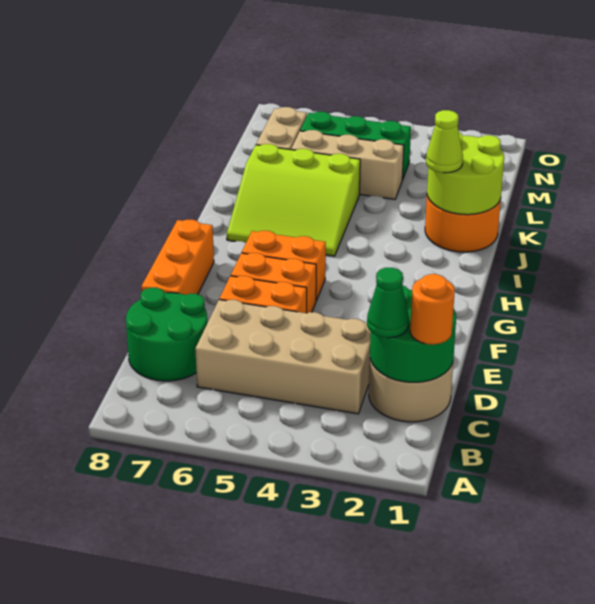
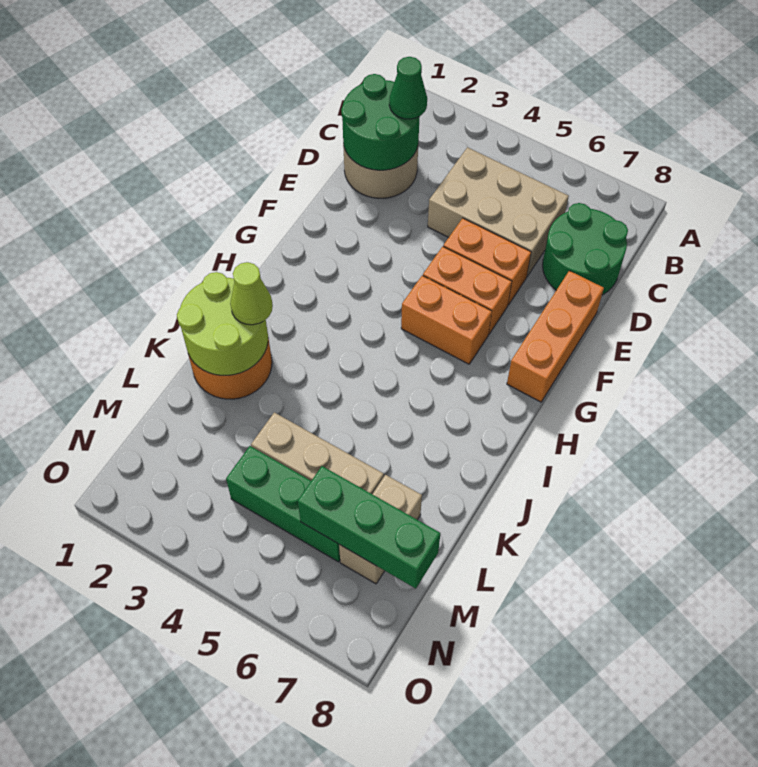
orange round brick C1 level 3 -> none
tan brick C3:D6 level 1 -> tan brick C4:D6 level 1
lime slope I5:K7 level 1 top K -> none
none -> green brick M6:M8 level 2

